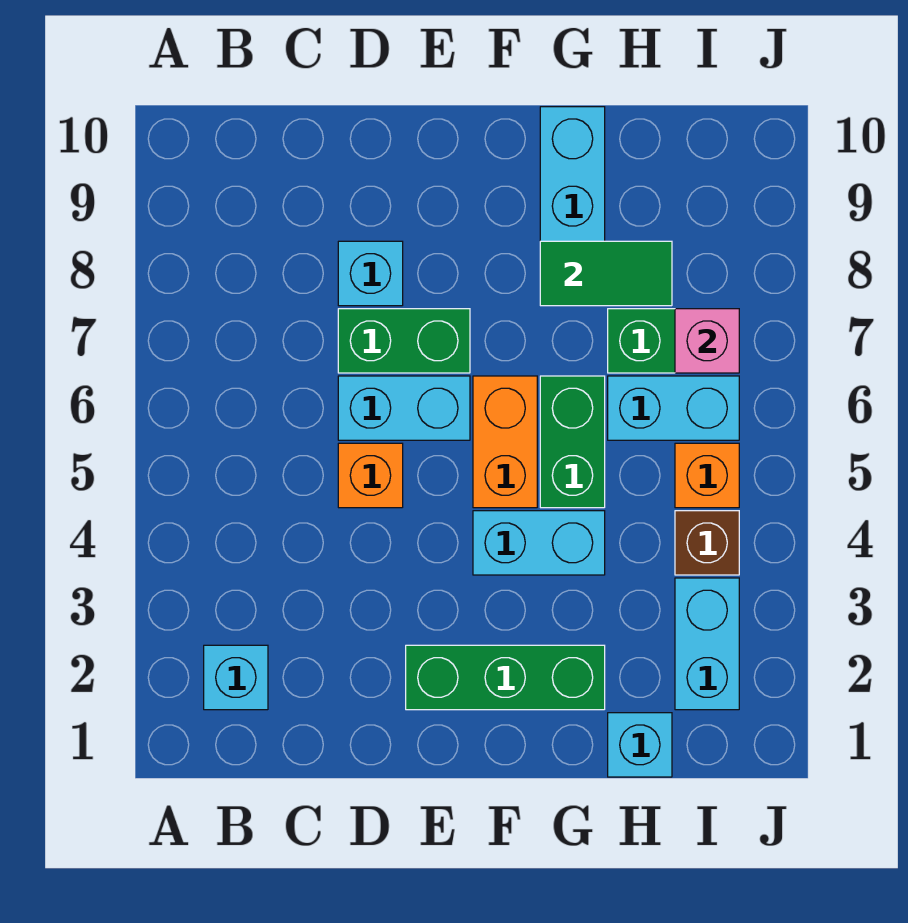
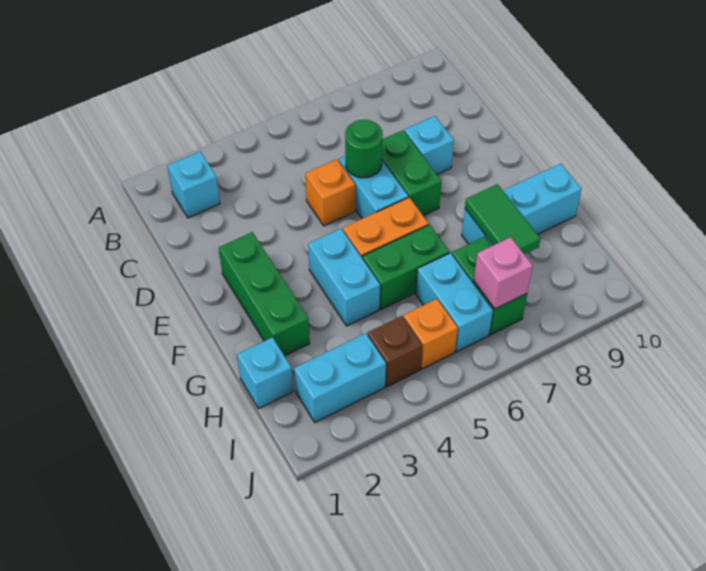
none -> green round brick D6 level 2

